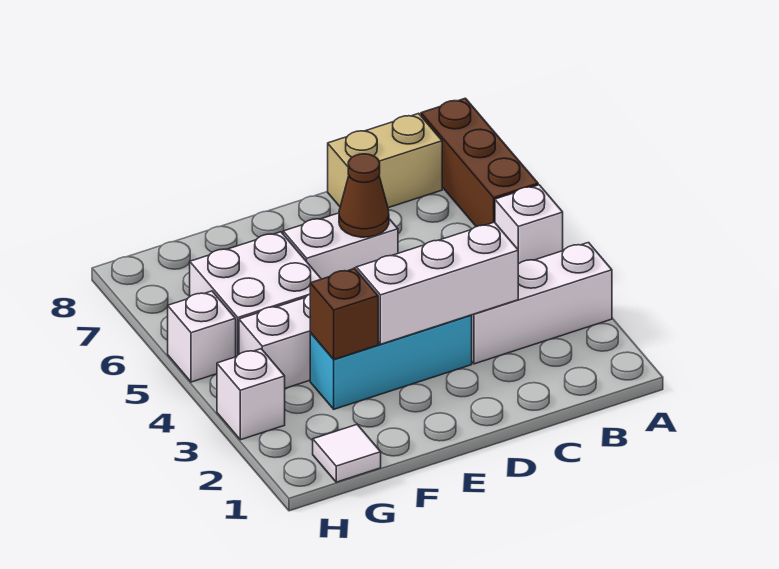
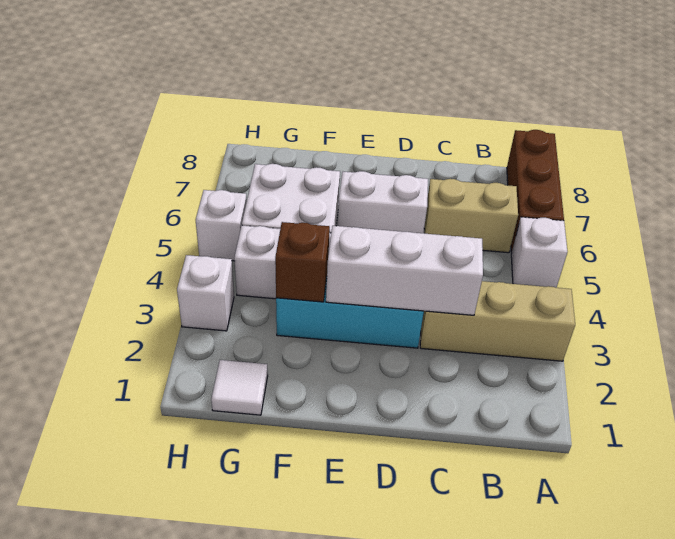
white brick A3:C3 level 1 -> tan brick A3:C3 level 1
tan brick B8:C8 level 1 -> tan brick B6:C6 level 1
brown cone D6 level 2 -> none

